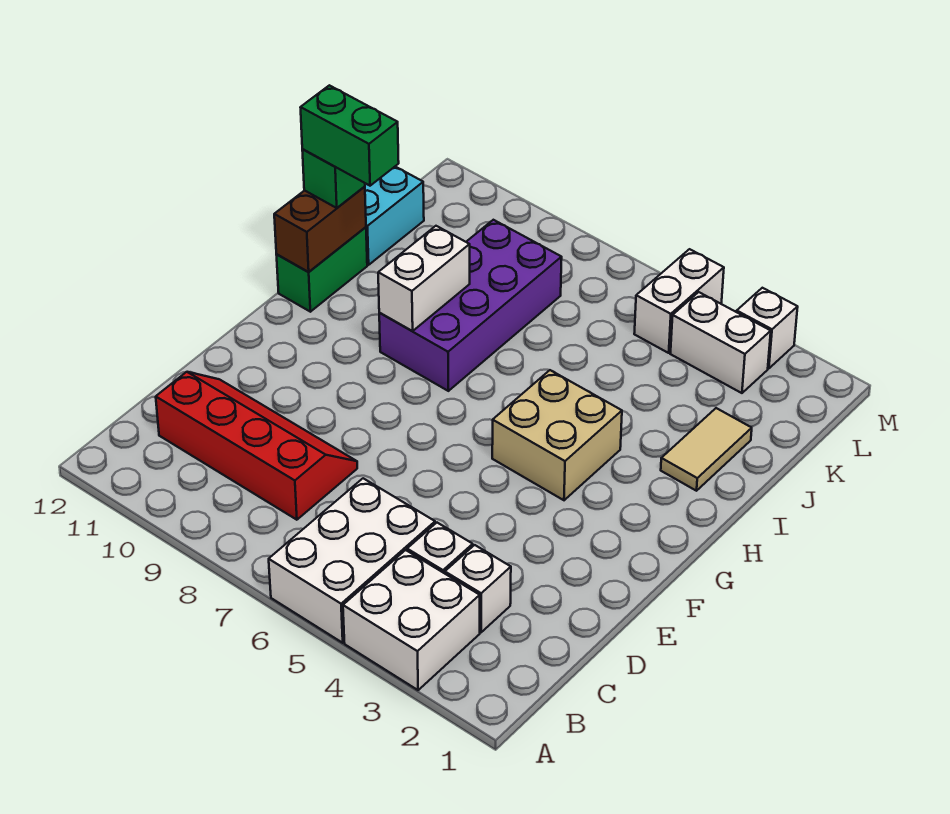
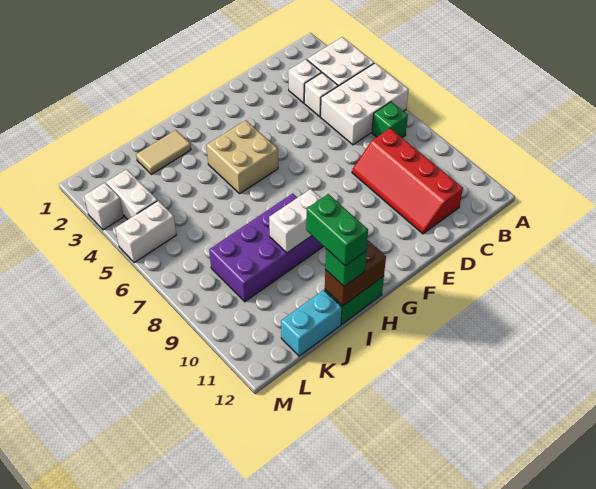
none -> green brick B7 level 1

